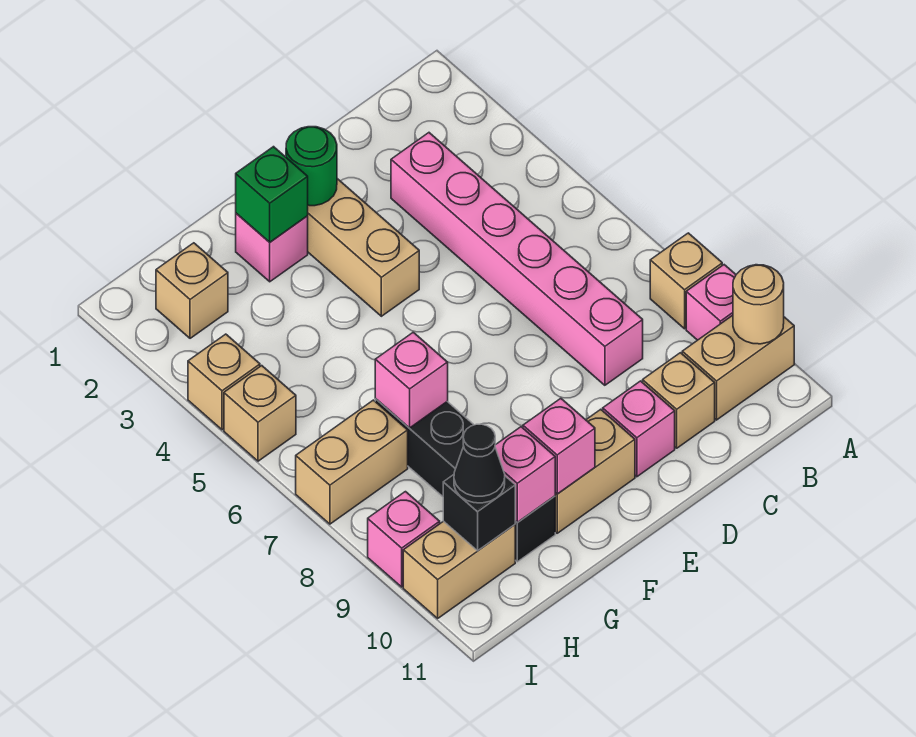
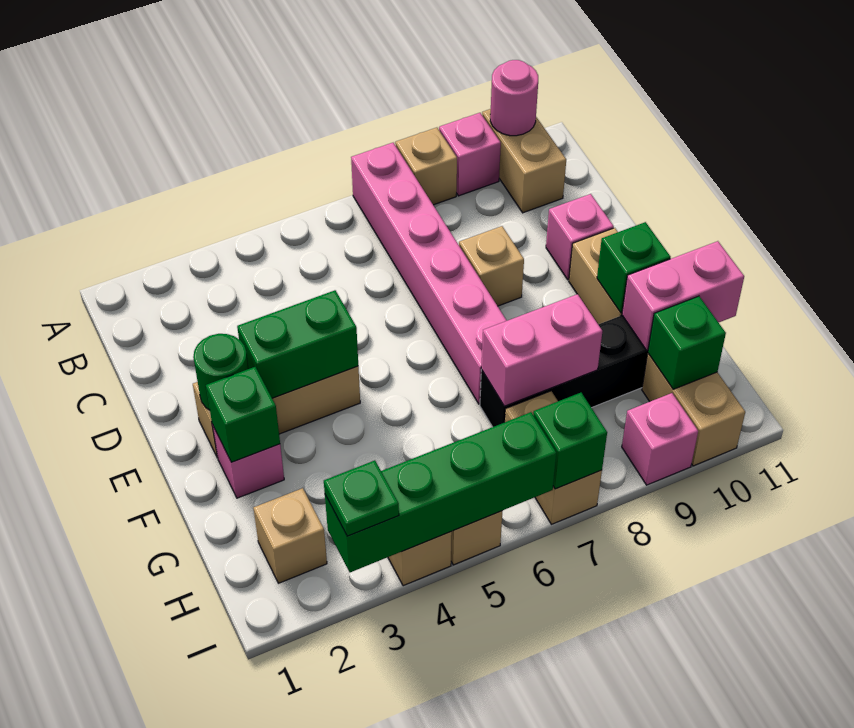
tan round brick A10 level 2 -> pink round brick A10 level 2
pink brick C3:C8 level 1 -> pink brick A7:F7 level 1
tan brick C10 level 1 -> tan brick D8 level 1
none -> green brick E3:E4 level 2
pink brick F10 level 2 -> green brick F10 level 2
pink brick G7 level 2 -> pink brick G7:G8 level 2
pink brick G10 level 2 -> pink brick G10:G11 level 2
black brick H10 level 2 -> green brick H10 level 2
black cone H10 level 3 -> none
none -> green brick I3:I6 level 2
none -> green plate I3 level 3
none -> green brick I7 level 2

